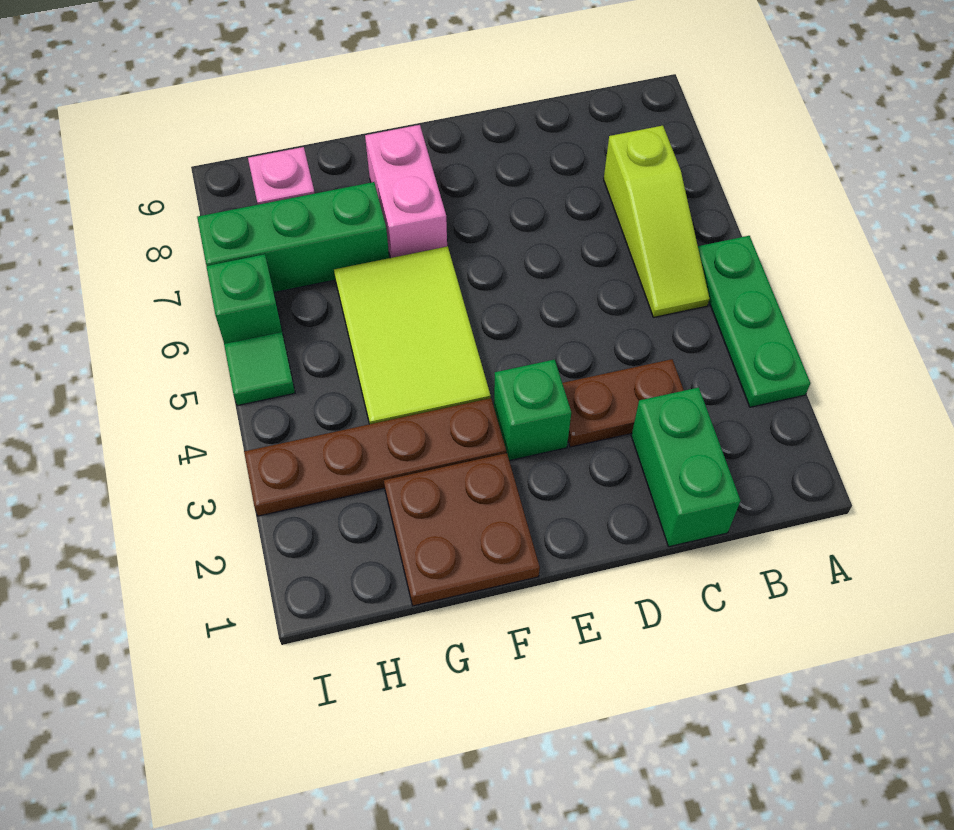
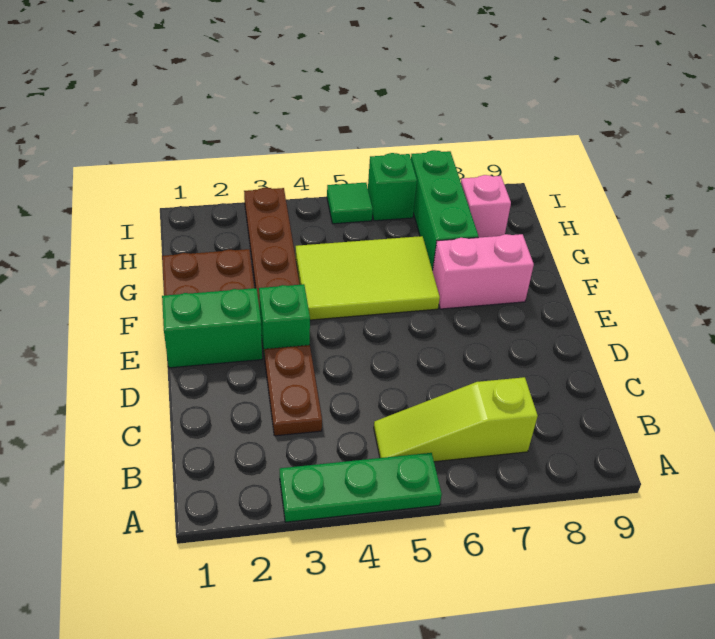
green brick C1:C2 level 1 -> green brick E1:E2 level 1

